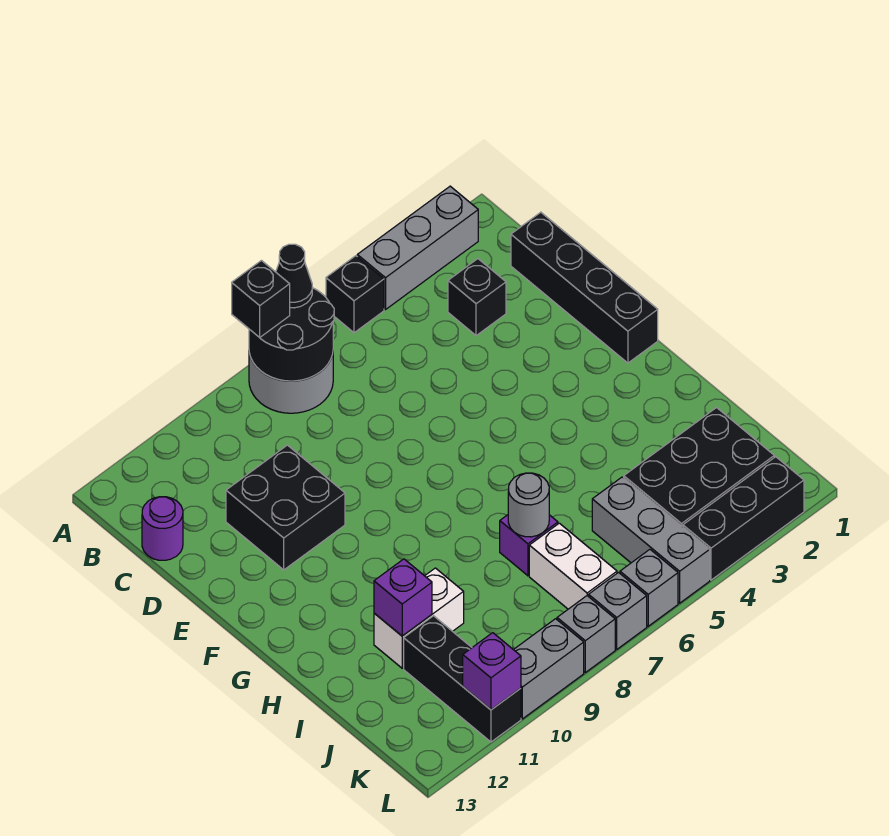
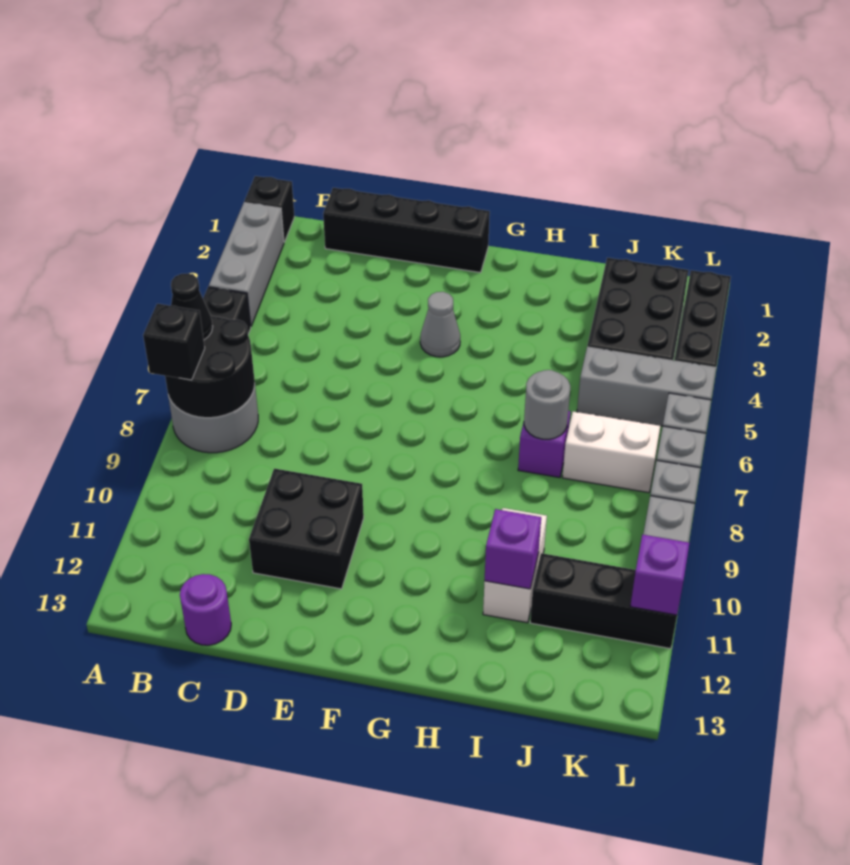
black brick C3 level 1 -> black brick A1 level 1
none -> grey cone F4 level 1

